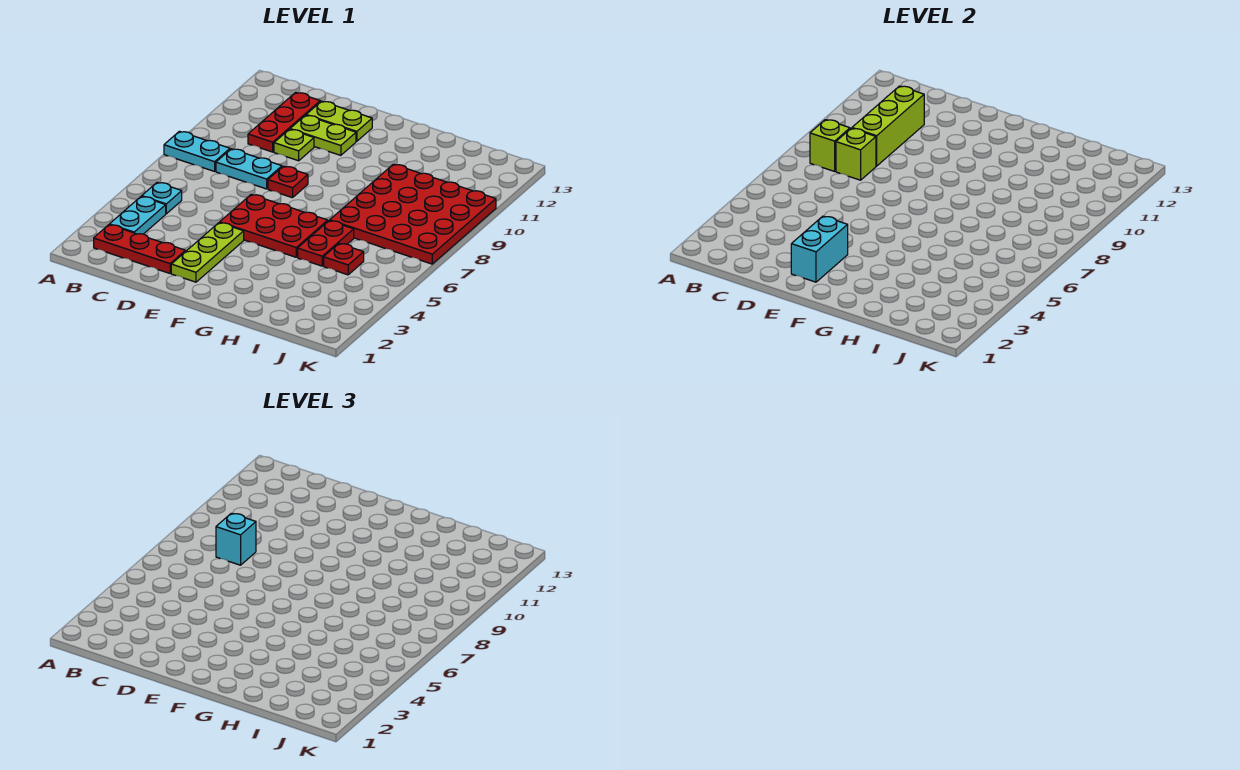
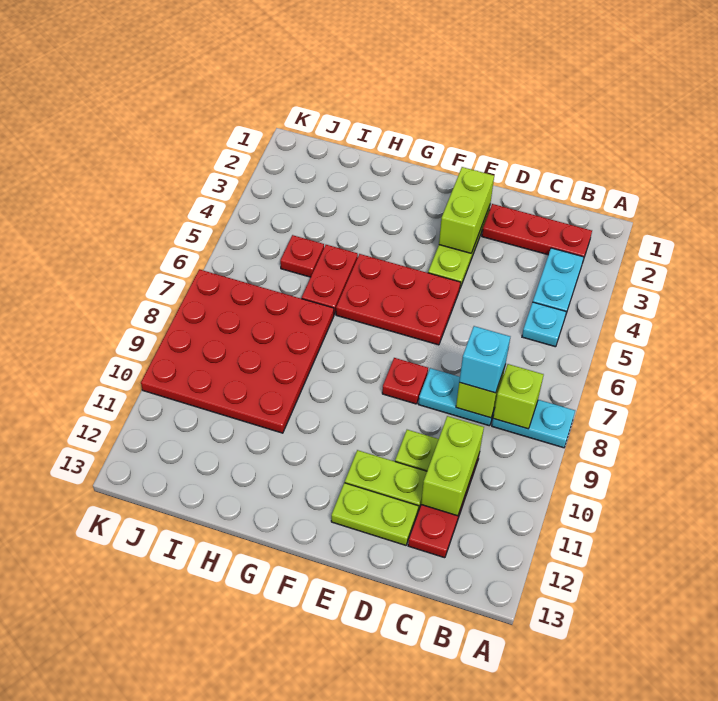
lime brick C9:C11 level 2 -> lime brick C10:C11 level 2
cyan brick E2:E3 level 2 -> lime brick E2:E3 level 2

